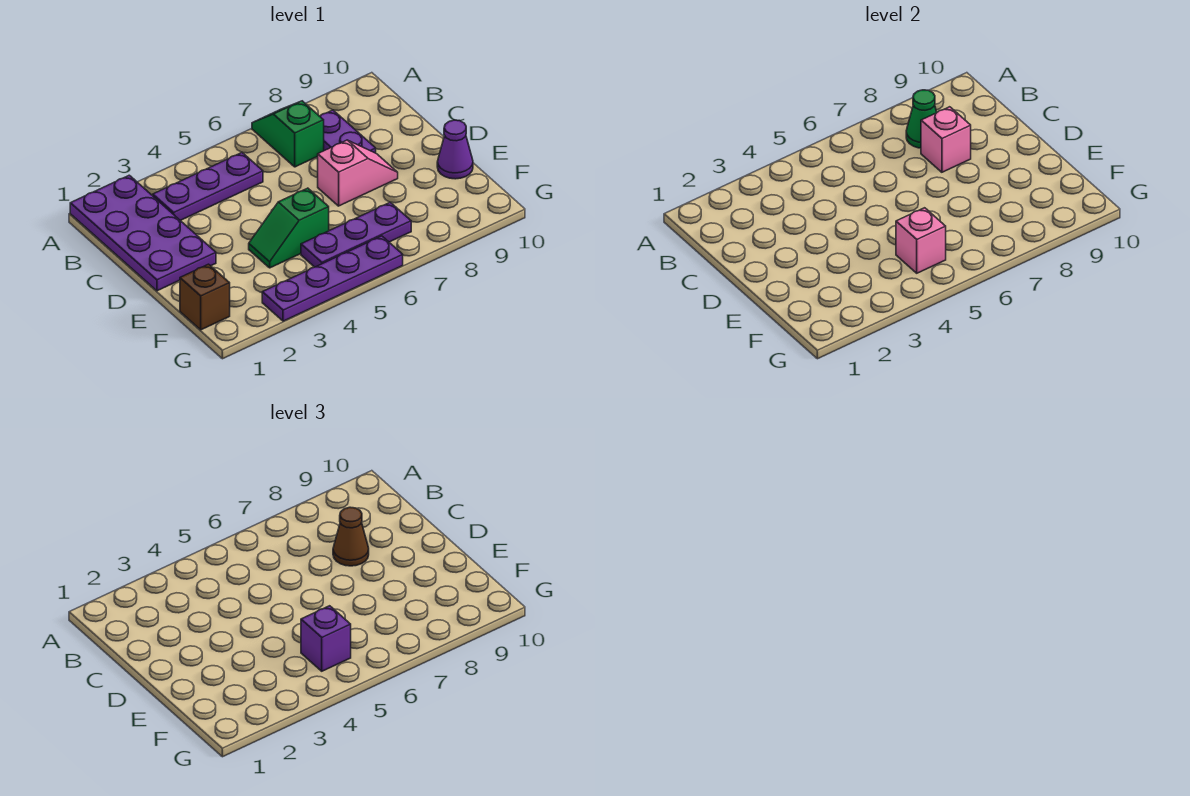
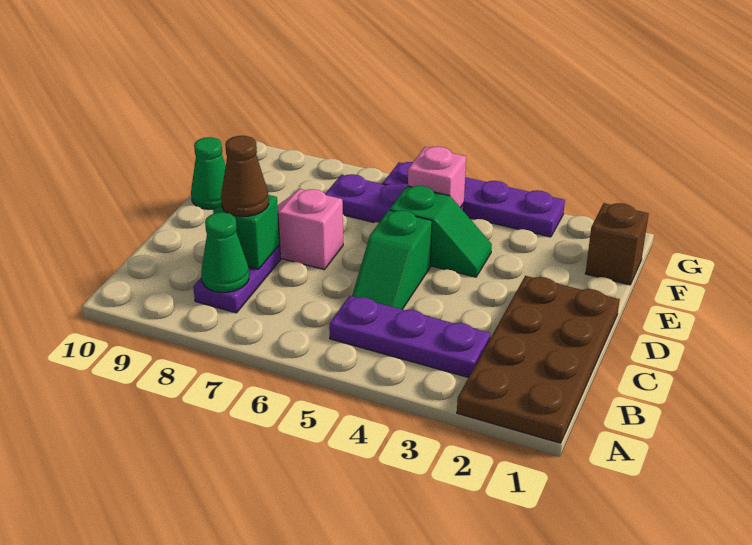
purple plate A1:D2 level 1 -> brown plate A1:D2 level 1
green slope A7:B7 level 1 top B -> green slope C5:D5 level 1 top D
pink brick C8 level 2 -> green brick C8 level 2
purple cone E10 level 1 -> green cone E10 level 1
purple brick F5 level 3 -> none

